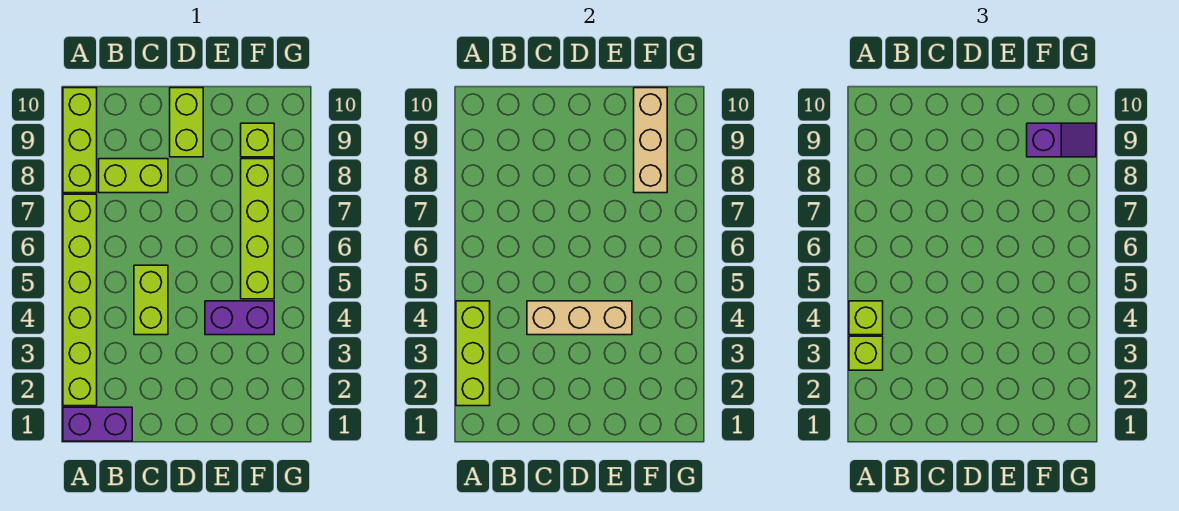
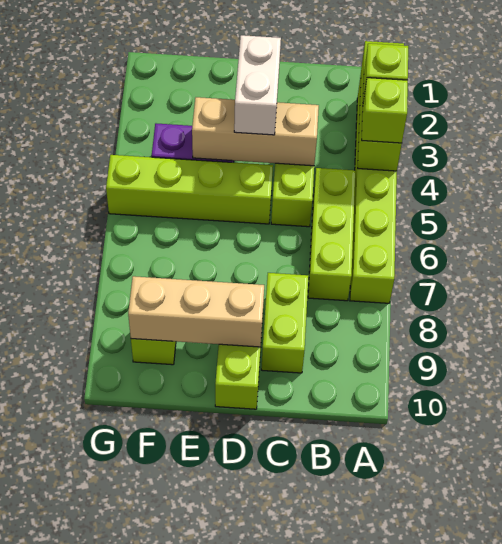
purple brick A1:B1 level 1 -> none
lime brick A8:A10 level 1 -> lime brick B5:B7 level 1
lime brick B8:C8 level 1 -> lime brick C8:C9 level 1
none -> white brick D3:D4 level 3
lime brick F5:F8 level 1 -> lime brick D5:G5 level 1
tan brick F8:F10 level 2 -> tan brick D9:F9 level 2
purple slope F9:G9 level 3 top F -> none

